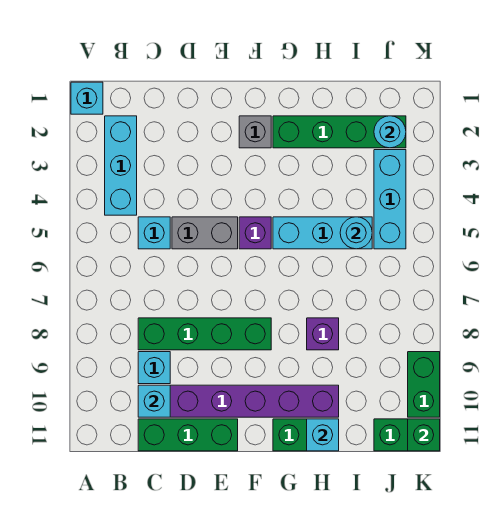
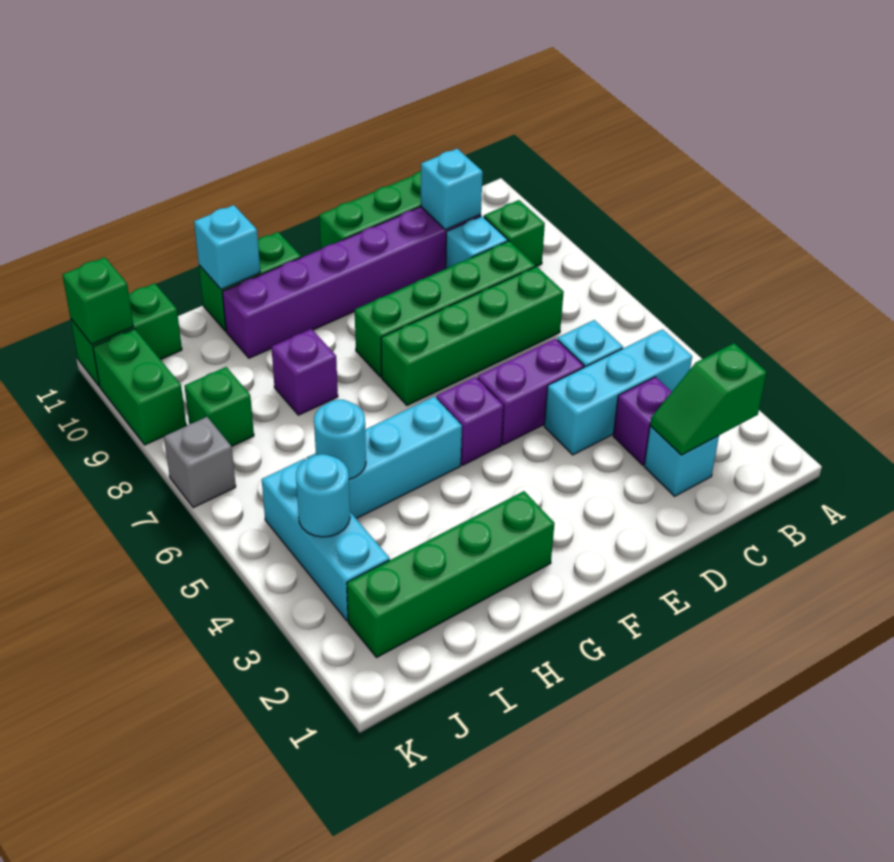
cyan brick A1 level 1 -> cyan brick C2 level 1
cyan brick B2:B4 level 1 -> cyan brick B4:D4 level 1
none -> green slope B2:C2 level 2 top B
none -> green brick B9 level 1
none -> purple brick C3 level 1
none -> green brick C7:F7 level 1
grey brick D5:E5 level 1 -> purple brick D5:E5 level 1
grey brick F2 level 1 -> grey brick K7 level 1
cyan round brick J2 level 2 -> cyan round brick J4 level 2
none -> green brick J8 level 1

